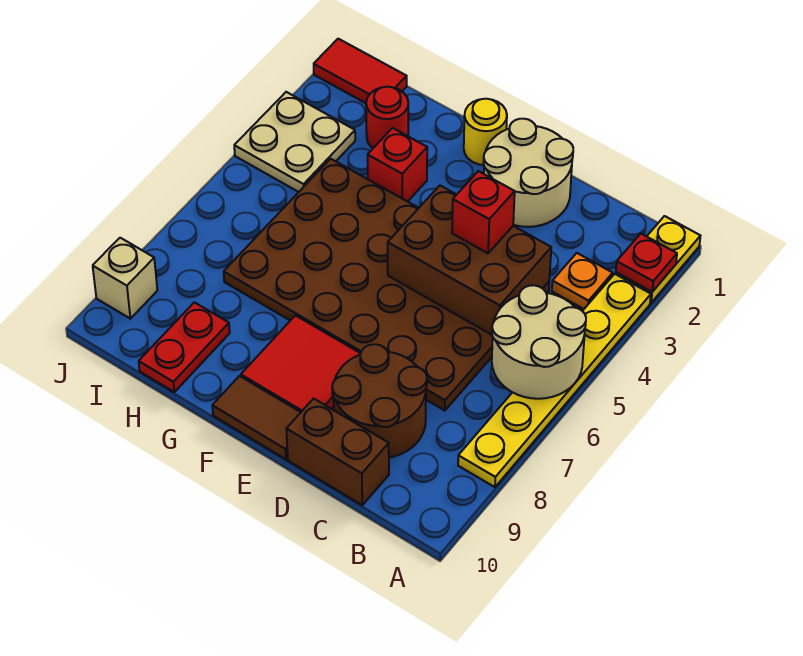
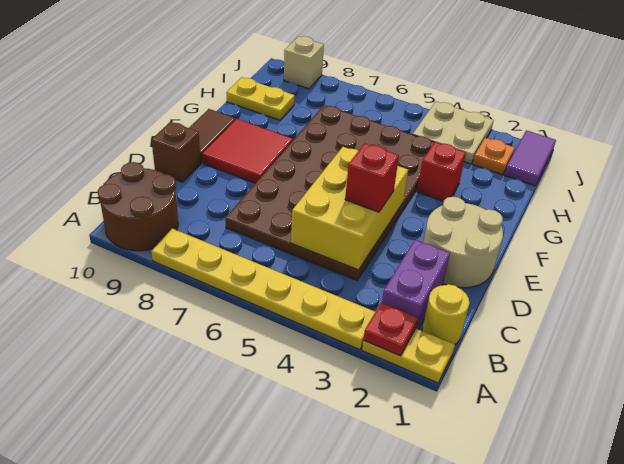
tan round brick A5:B6 level 2 -> none
none -> purple brick B2:C2 level 1
orange plate B3 level 1 -> orange plate I2 level 1
brown brick C4:E5 level 2 -> yellow brick C4:E5 level 2
brown round brick C8:D9 level 1 -> brown round brick A9:B10 level 1
brown brick C10:D10 level 1 -> brown brick D10 level 1
yellow round brick F1 level 1 -> yellow round brick B1 level 1
red round brick H2 level 1 -> none
red plate H9:H10 level 1 -> yellow plate H9:H10 level 1
red tile I1:J1 level 1 -> purple tile I1:J1 level 1

